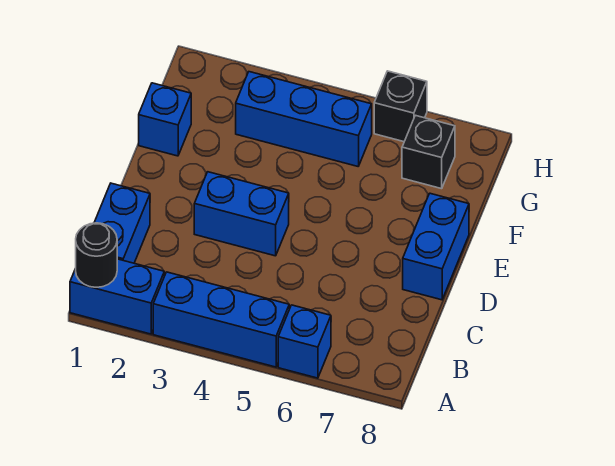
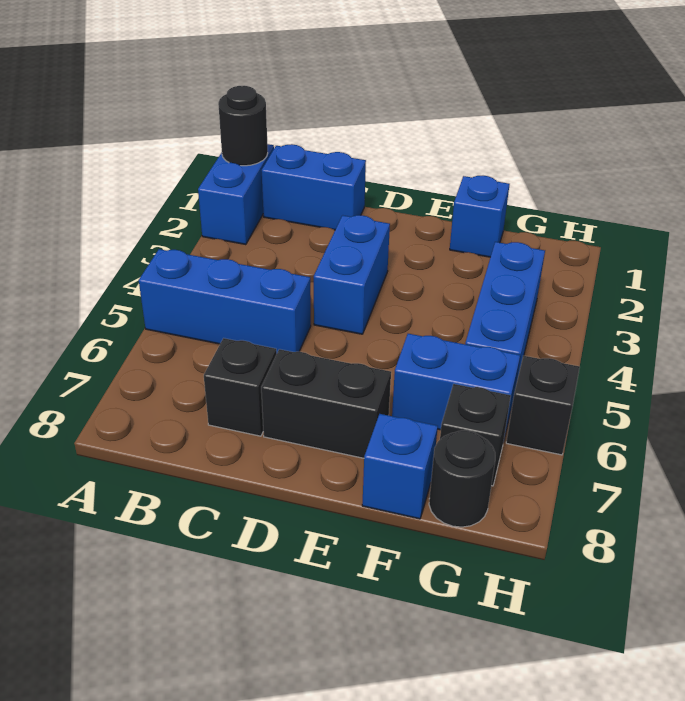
blue brick A3:A5 level 1 -> blue brick A5:C5 level 1
blue brick A6 level 1 -> blue brick F8 level 1
none -> black brick C7 level 1
none -> black brick D7:E7 level 1
blue brick D8:E8 level 1 -> blue brick F6:G6 level 1
none -> black round brick G8 level 1

